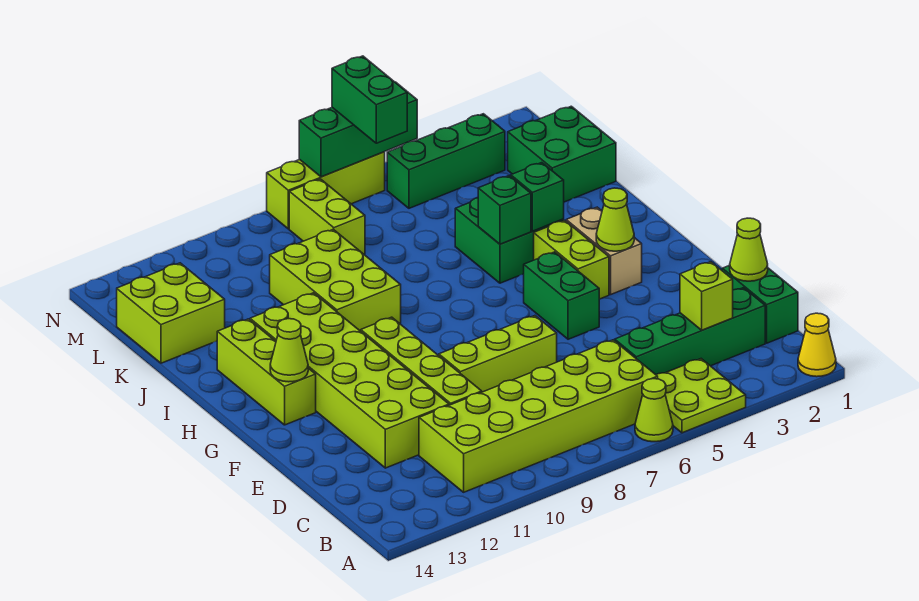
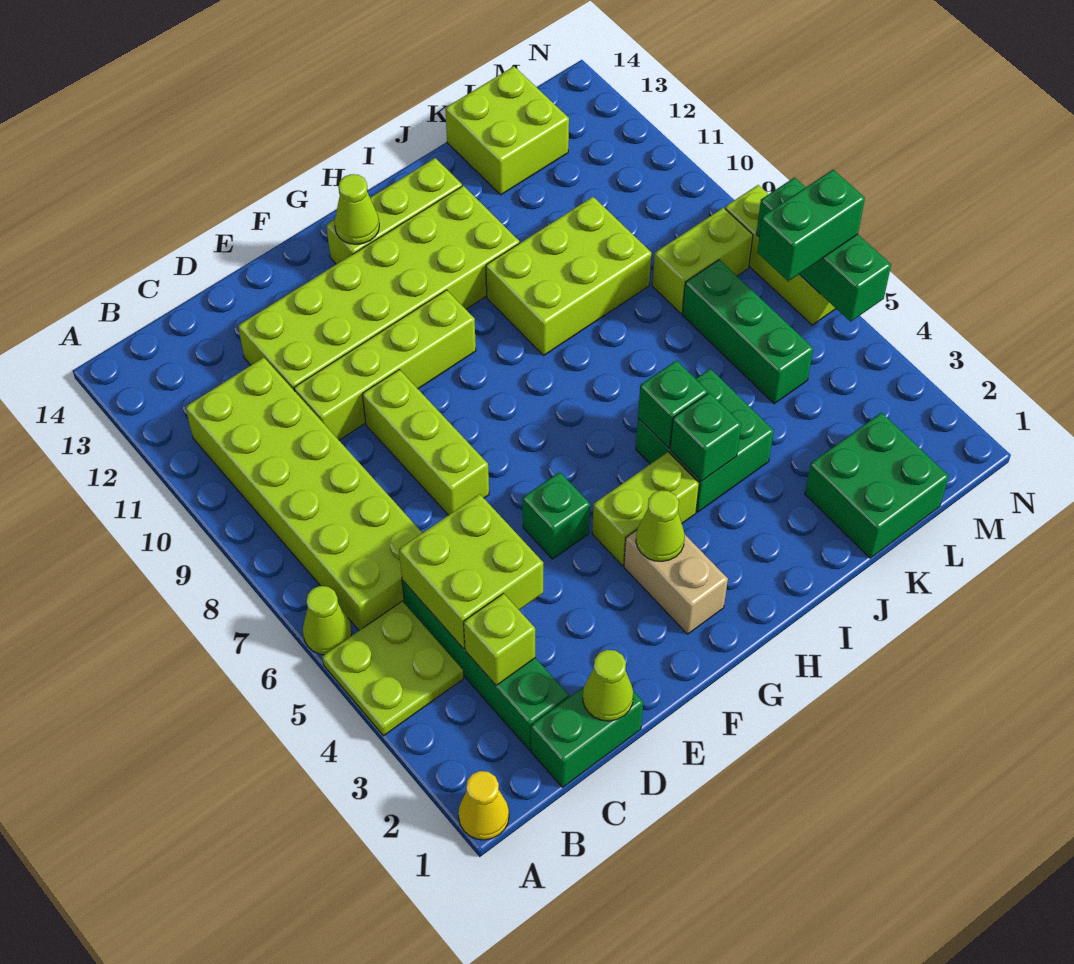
none -> lime brick C4:D5 level 2
green brick F5:G5 level 1 -> green brick F5 level 1
tan brick G3:H3 level 1 -> tan brick G2:G3 level 1
green brick M3:M5 level 1 -> green brick L5:L7 level 1

